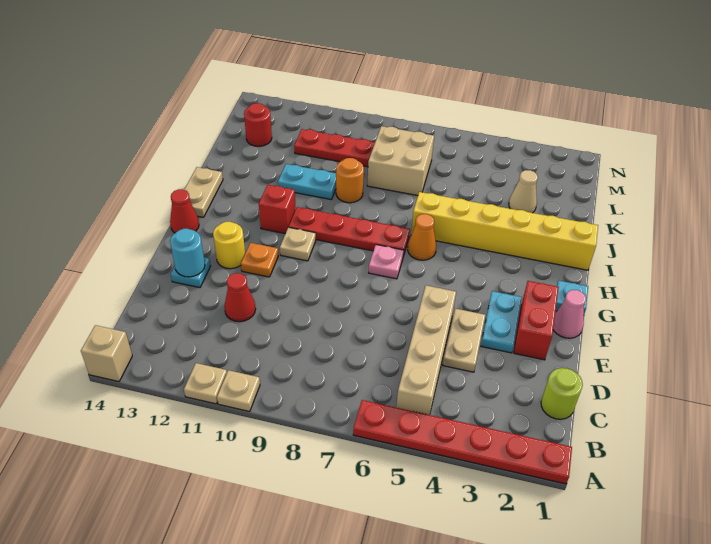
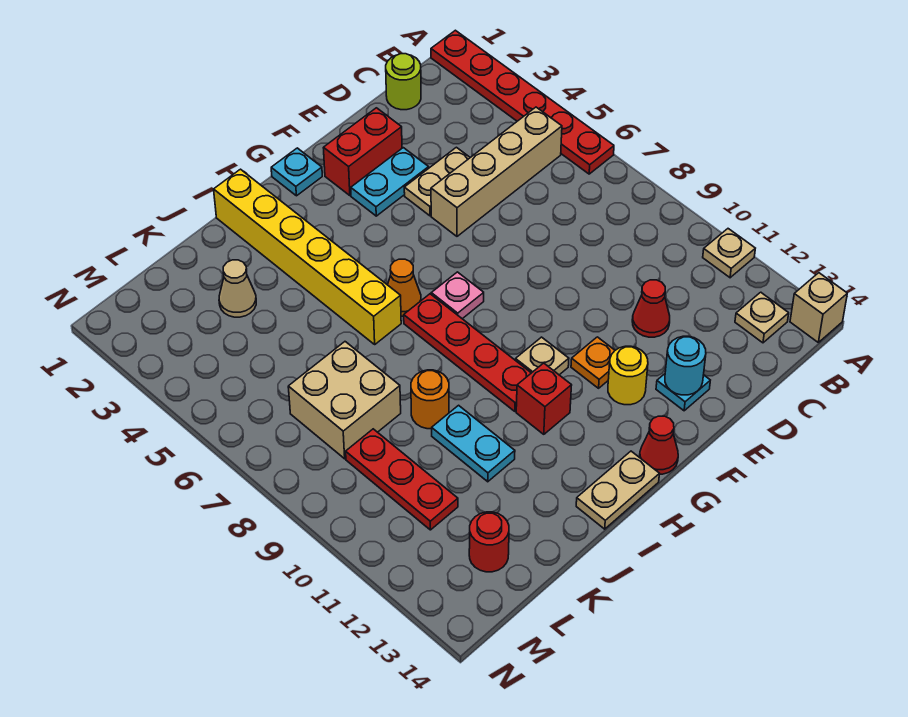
tan plate A10 level 1 -> tan plate B13 level 1
pink cone F1 level 1 -> none

